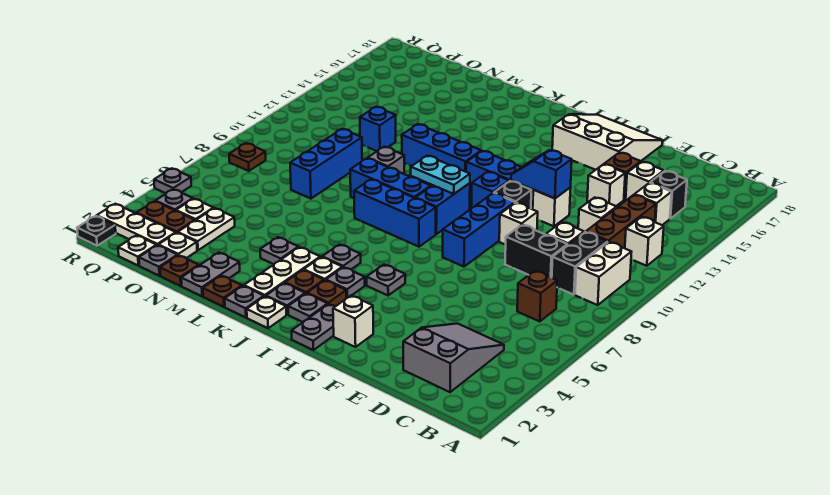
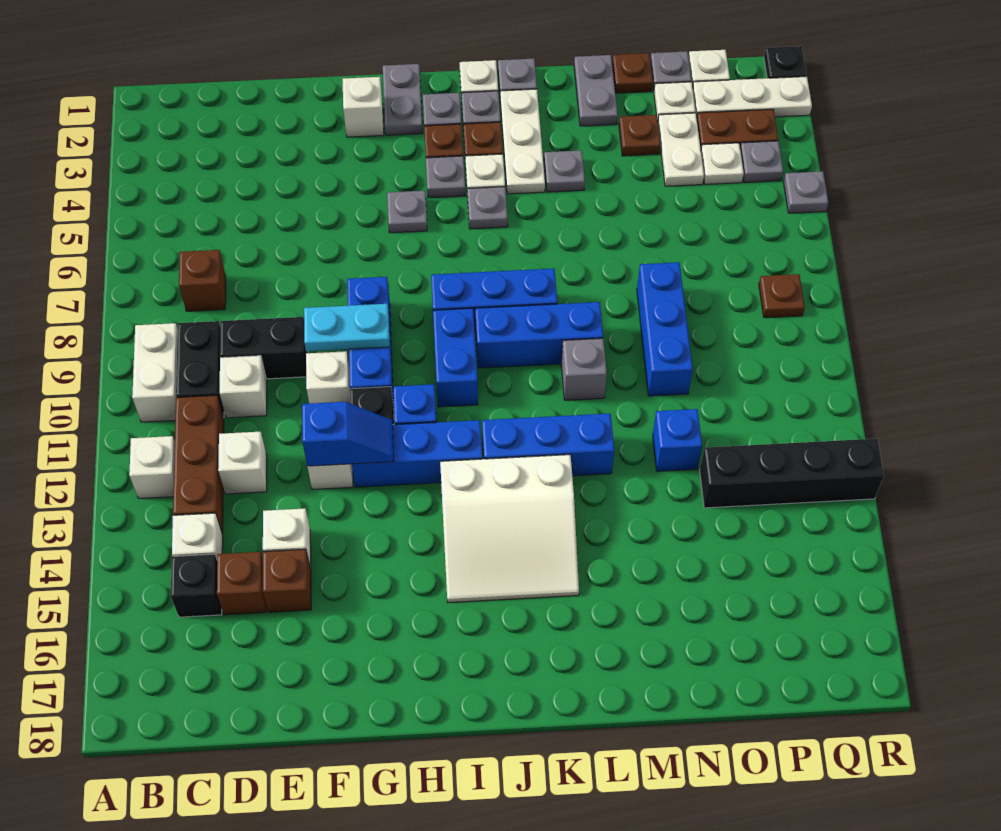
grey slope C2:D4 level 1 top 2 -> none
white brick D15 level 1 -> brown brick D15 level 1
white slope F16:H18 level 1 top 16 -> white slope I13:K15 level 1 top 13
cyan plate I10:J10 level 2 -> cyan plate F9:G9 level 2
brown plate L1 level 1 -> brown plate N3 level 1
none -> black brick O13:R13 level 1

